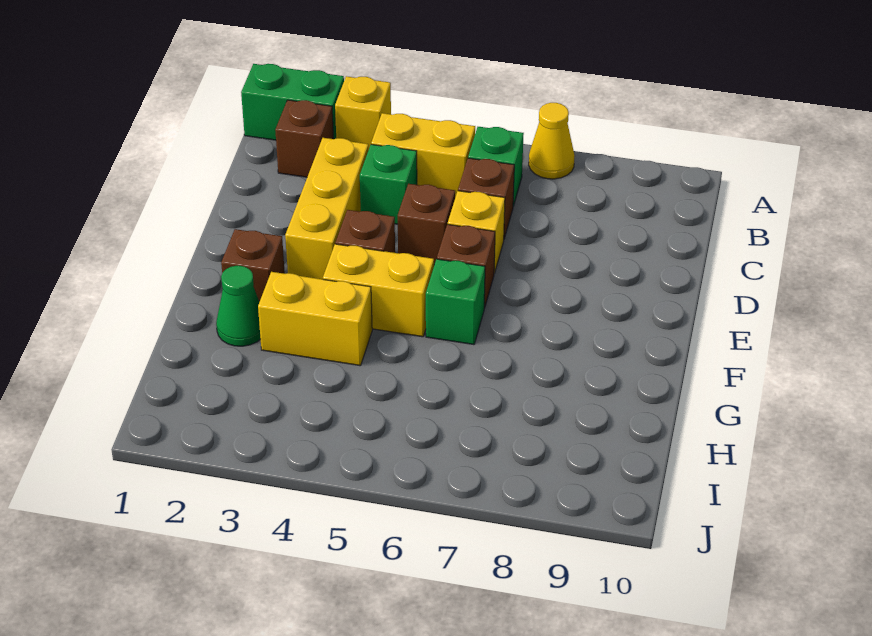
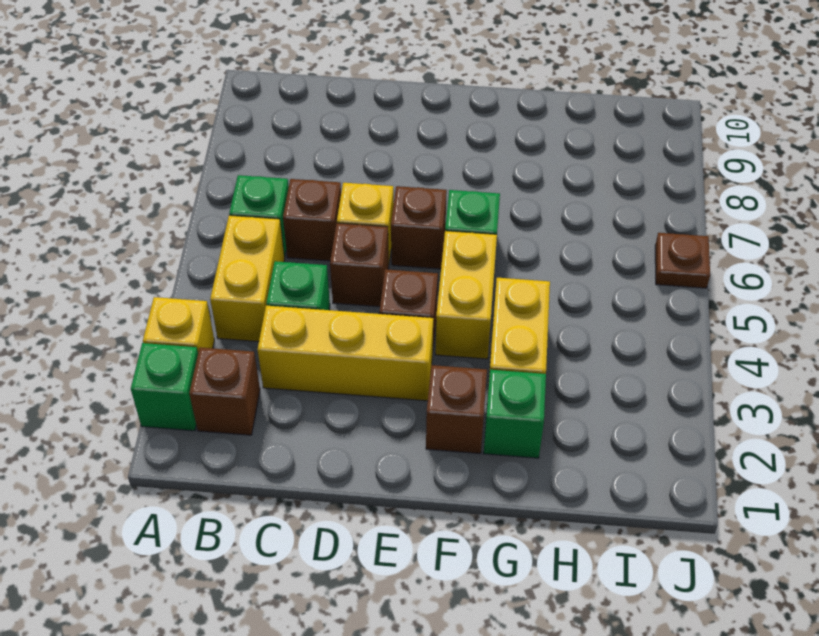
green brick A1:A2 level 1 -> green brick A2 level 1
yellow cone A7 level 1 -> none
green cone G2 level 1 -> green brick G2 level 1
none -> brown plate J6 level 1

